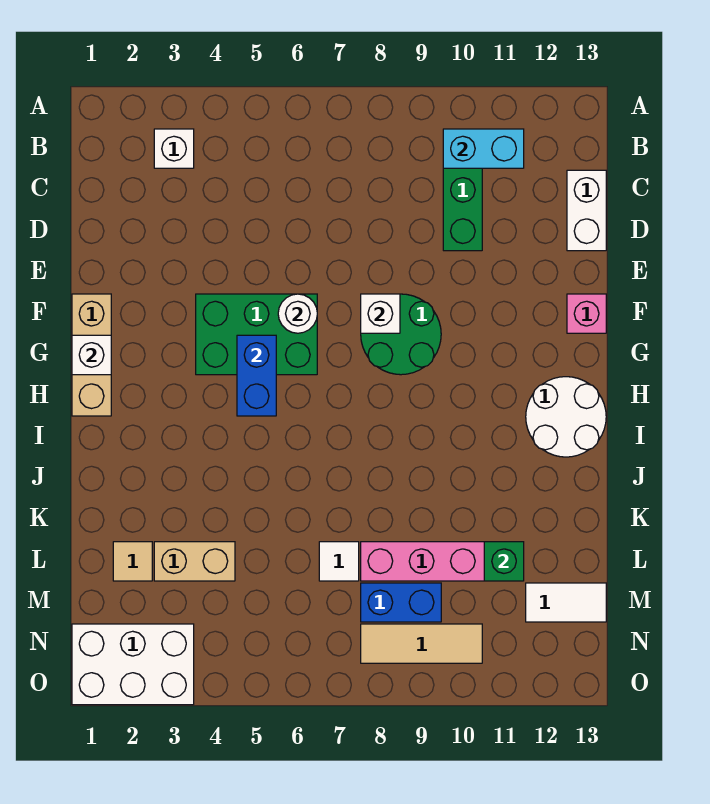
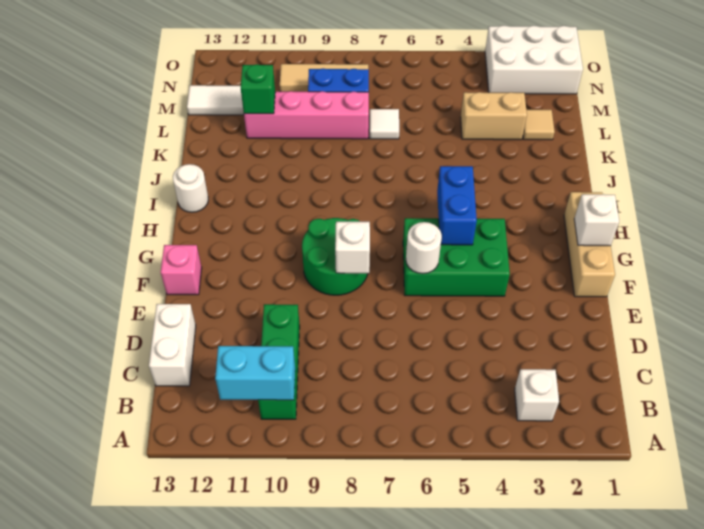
white round brick H12:I13 level 1 -> white round brick I13 level 1

